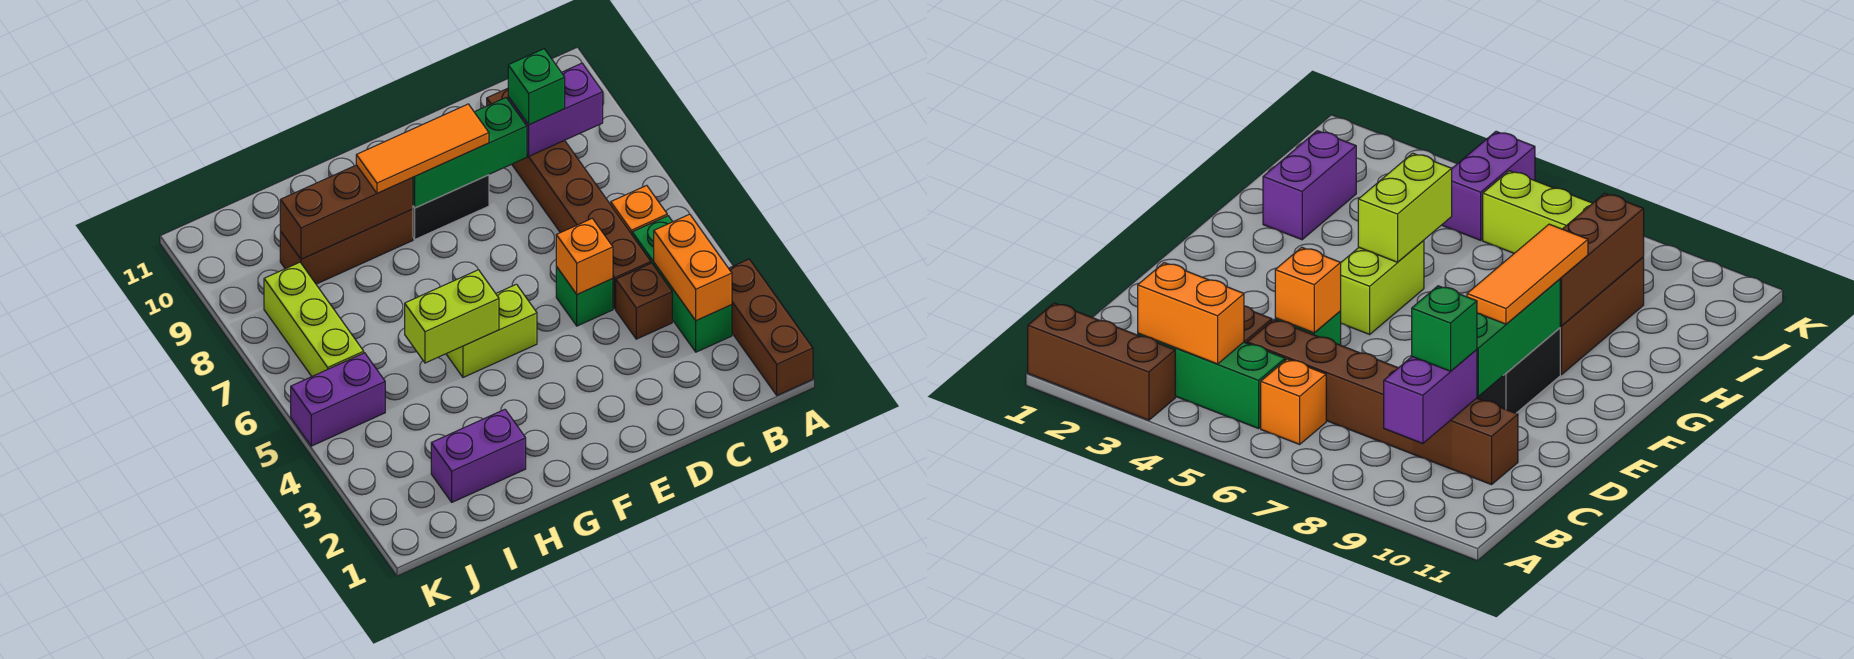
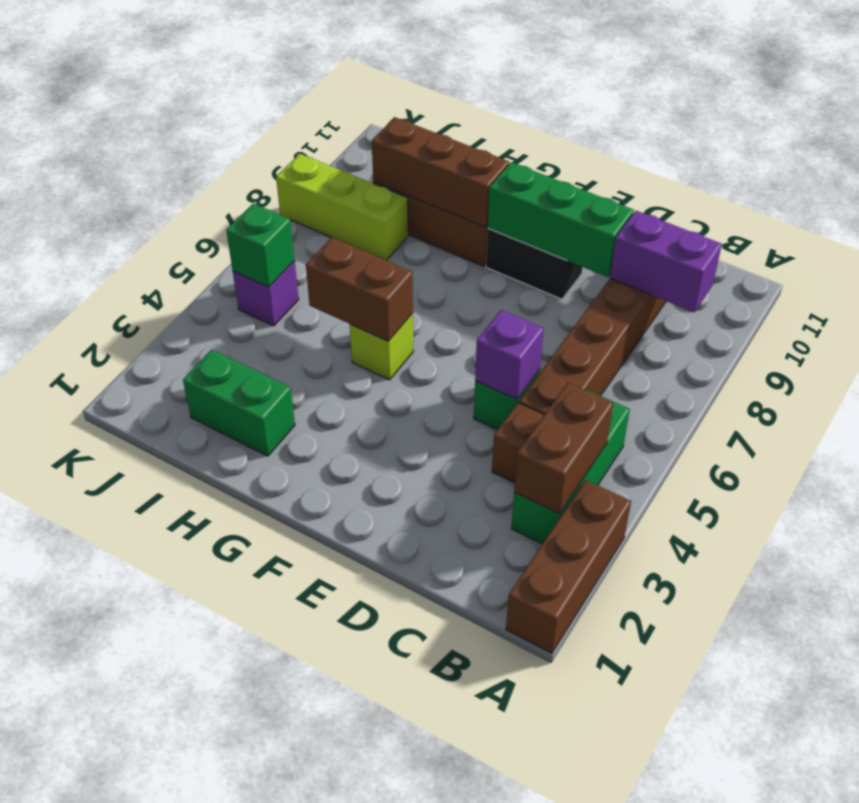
orange brick B3:B4 level 2 -> brown brick B3:B4 level 2
orange brick B6 level 1 -> none
green brick C9 level 3 -> green brick J5 level 2
orange brick D5 level 2 -> purple brick D5 level 2
orange tile E9:G9 level 3 -> none
lime brick F5:G5 level 1 -> lime brick G5 level 1
lime brick G5:H5 level 2 -> brown brick G5:H5 level 2
purple brick H2:I2 level 1 -> green brick H2:I2 level 1
purple brick J5:K5 level 1 -> purple brick J5 level 1
lime brick J6:J8 level 1 -> lime brick I8:K8 level 1

